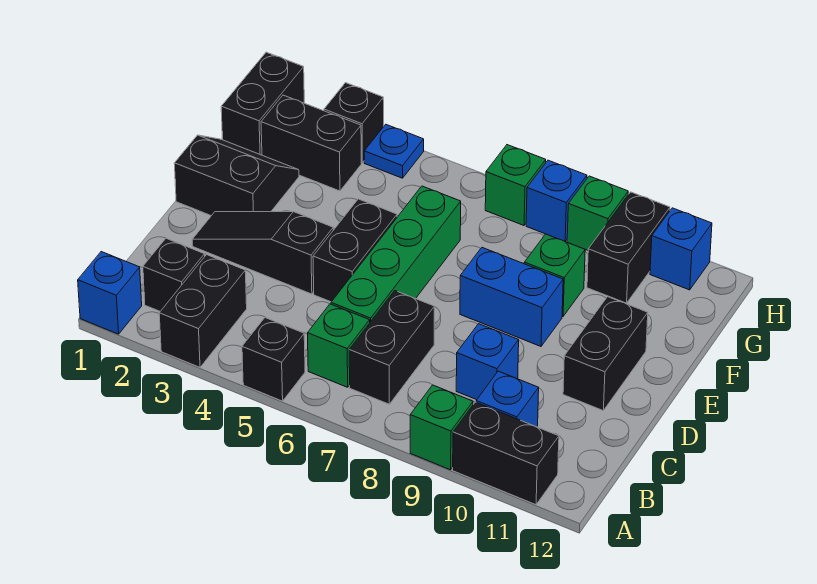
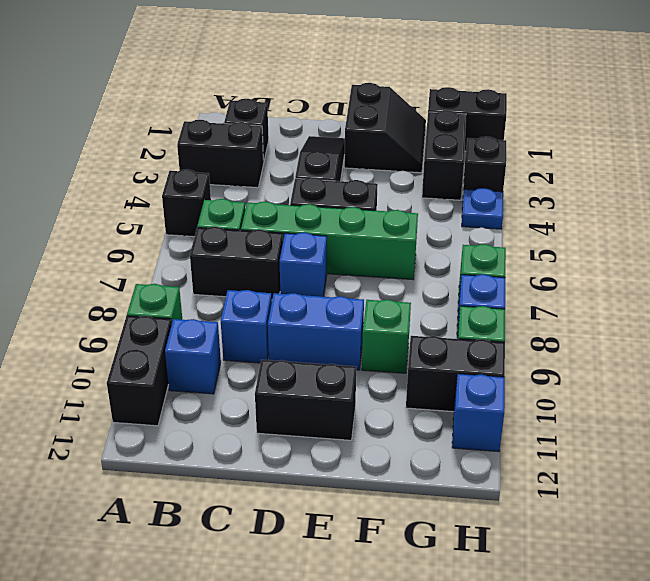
blue brick A1 level 1 -> blue brick D7 level 1
blue brick E8:E9 level 1 -> blue brick D9:E9 level 1

